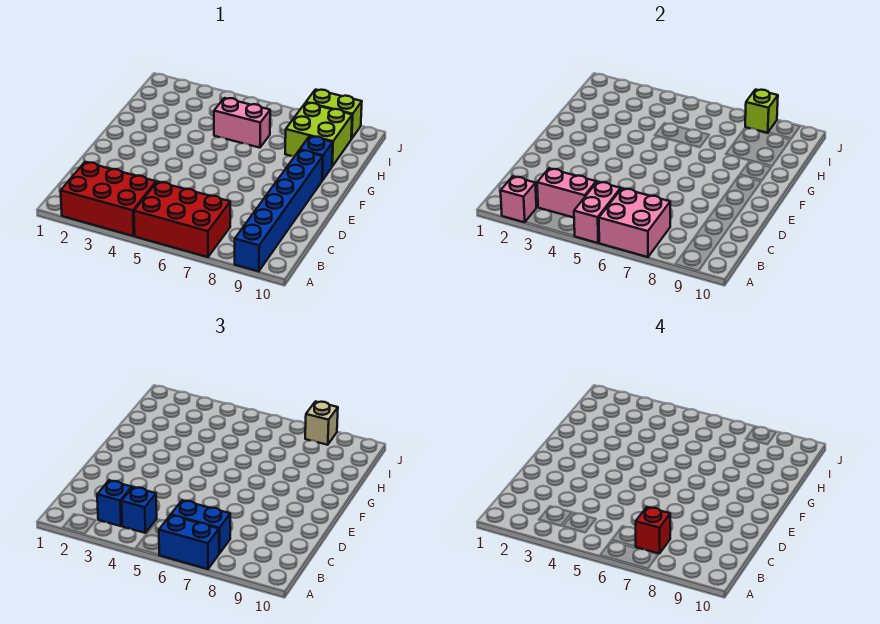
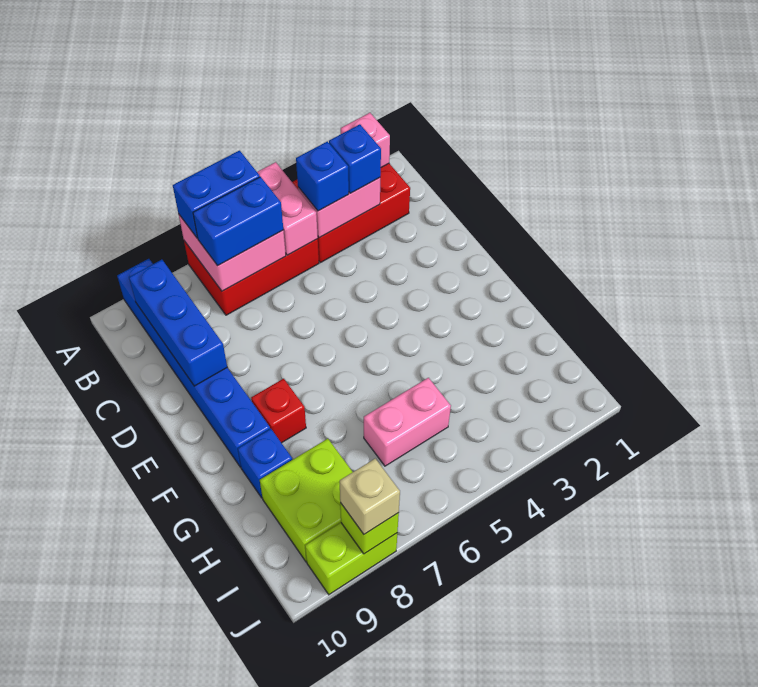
red brick B7 level 4 -> red brick F8 level 1
none -> blue brick B9:D9 level 2

